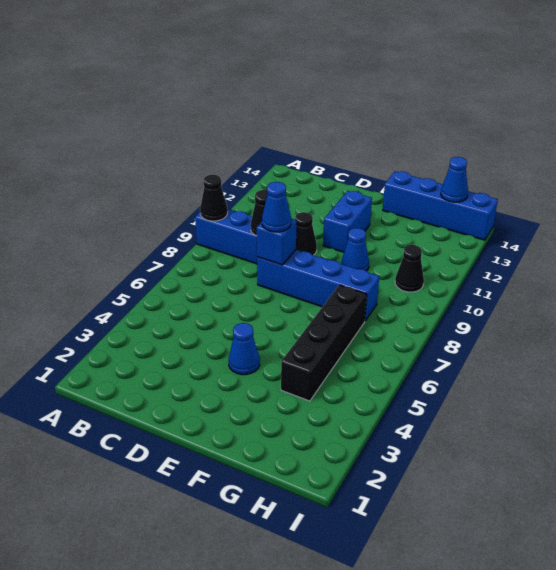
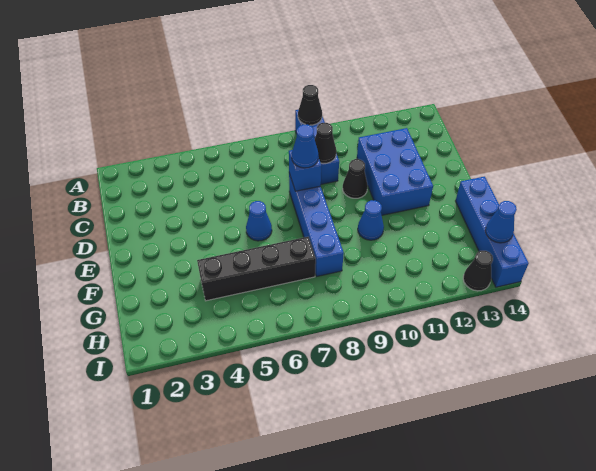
blue cone E4 level 1 -> blue cone E6 level 1
blue brick E11:E12 level 1 -> blue brick C11:E12 level 1
black cone H10 level 1 -> black cone I13 level 1

